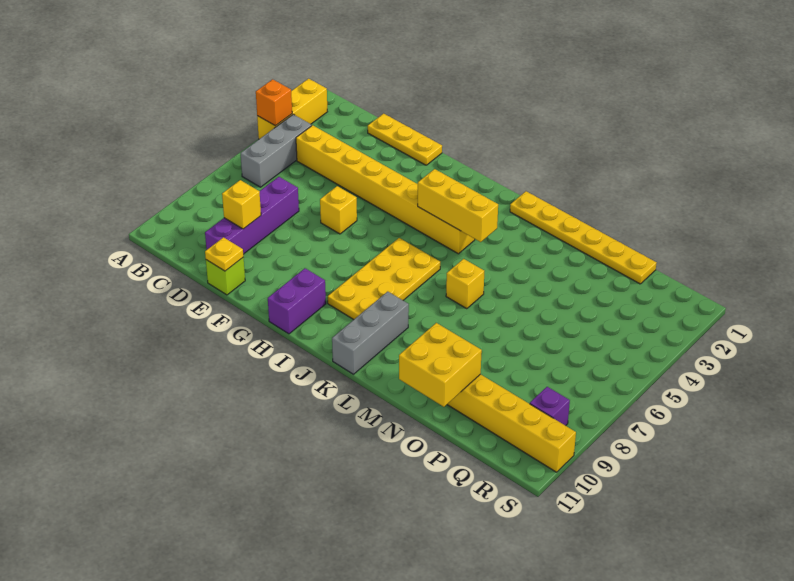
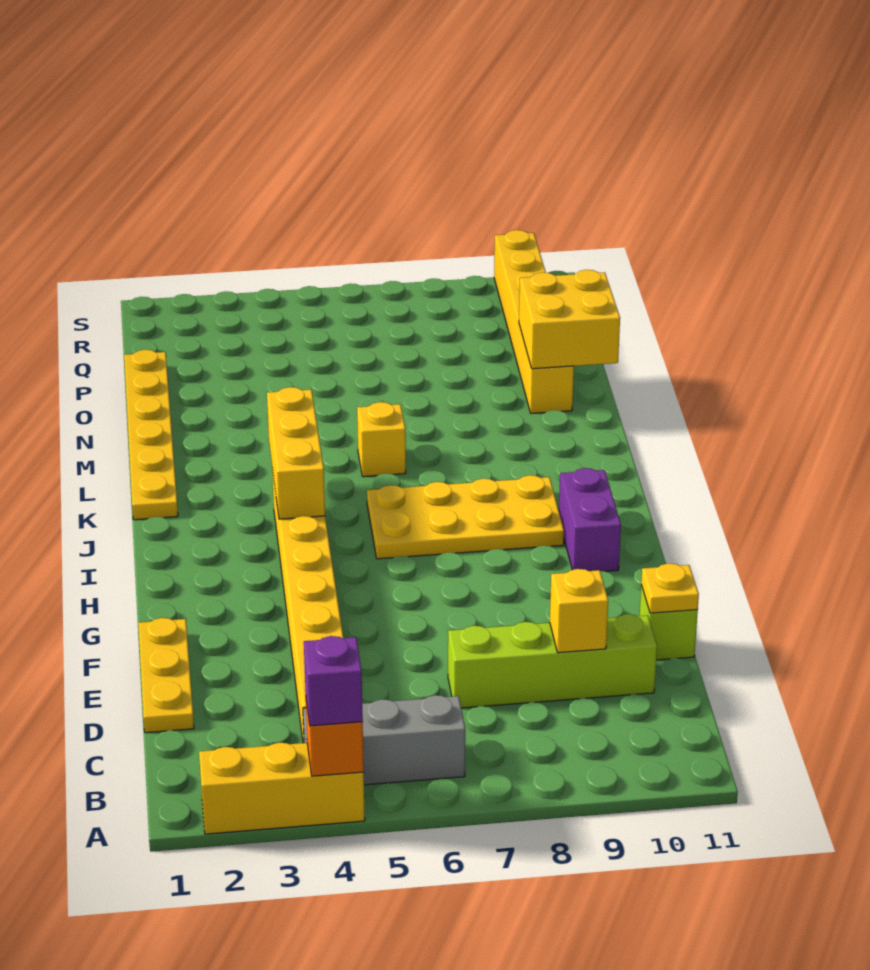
purple brick D7:D10 level 1 -> lime brick D7:D10 level 1
yellow brick F6 level 1 -> none
purple brick H10:H11 level 1 -> purple brick H10:I10 level 1
grey brick K9:K11 level 1 -> none
purple brick R9 level 1 -> purple brick A4 level 3

